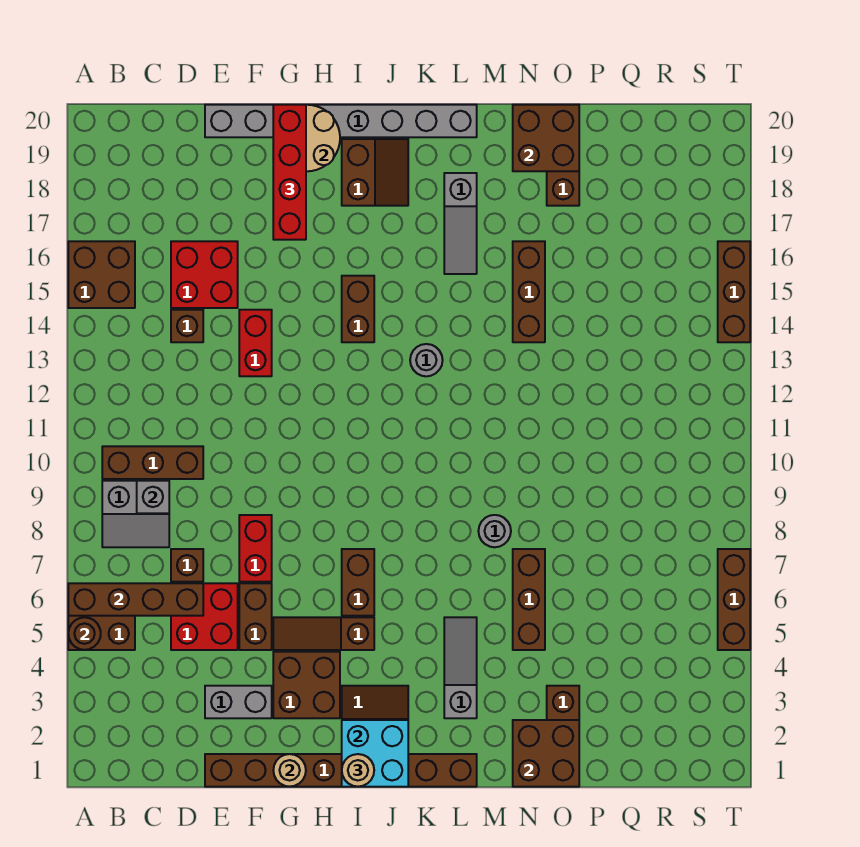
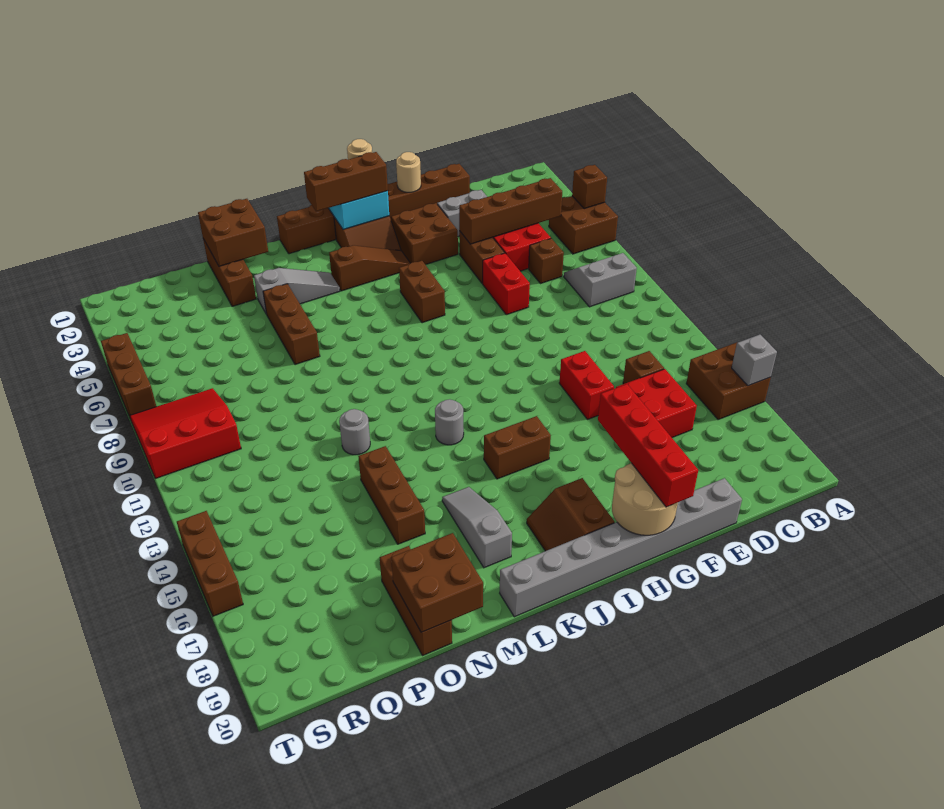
brown round brick A5 level 2 -> brown brick A5 level 2
brown brick A6:D6 level 2 -> brown brick C5:F5 level 2
brown brick B10:D10 level 1 -> brown brick I2:K2 level 3
grey brick C9 level 2 -> grey brick A16 level 2
brown slope G5:I5 level 1 top I -> brown slope I4:K4 level 1 top K
brown brick I14:I15 level 1 -> brown brick I15:J15 level 1
grey slope L3:L5 level 1 top 3 -> grey slope L4:N4 level 1 top N
grey round brick M8 level 1 -> grey round brick N12 level 1
none -> red slope R8:T10 level 1 top 10

